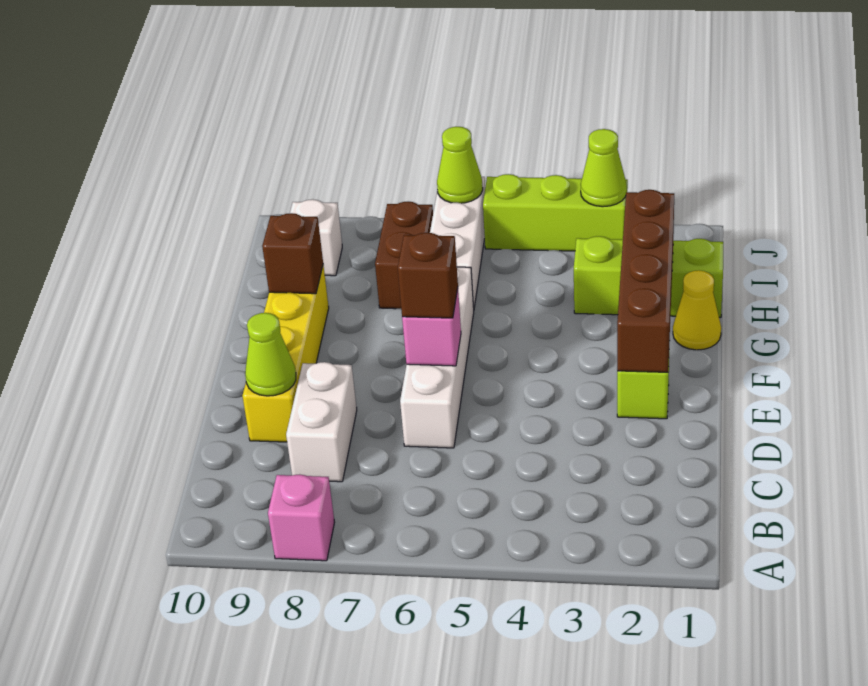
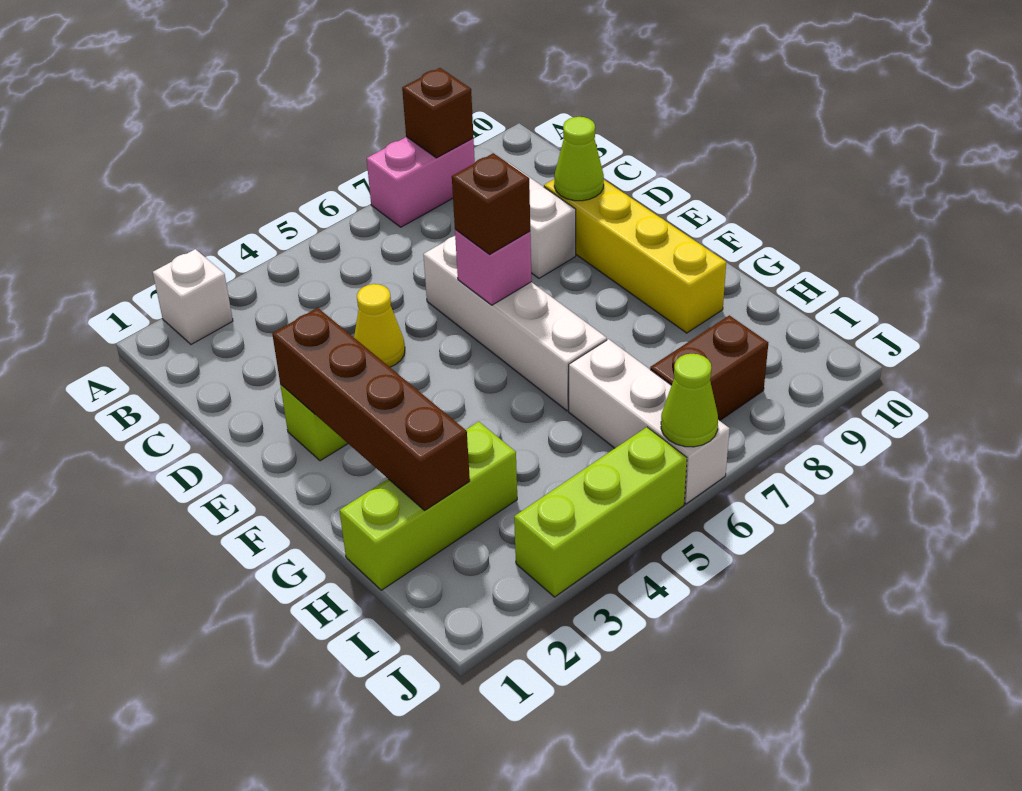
pink brick A8 level 1 -> pink brick A7:A8 level 1
yellow cone G1 level 1 -> yellow cone D4 level 1
brown brick G9 level 2 -> brown brick A8 level 2
brown brick H7:I7 level 1 -> brown brick I7:I8 level 1
white brick I9 level 1 -> white brick A2 level 1
lime cone J3 level 2 -> none

